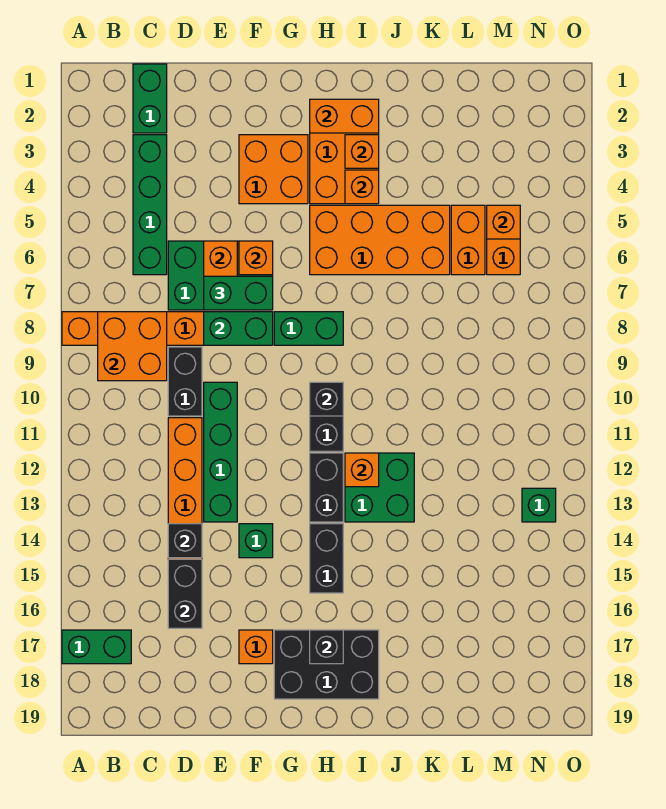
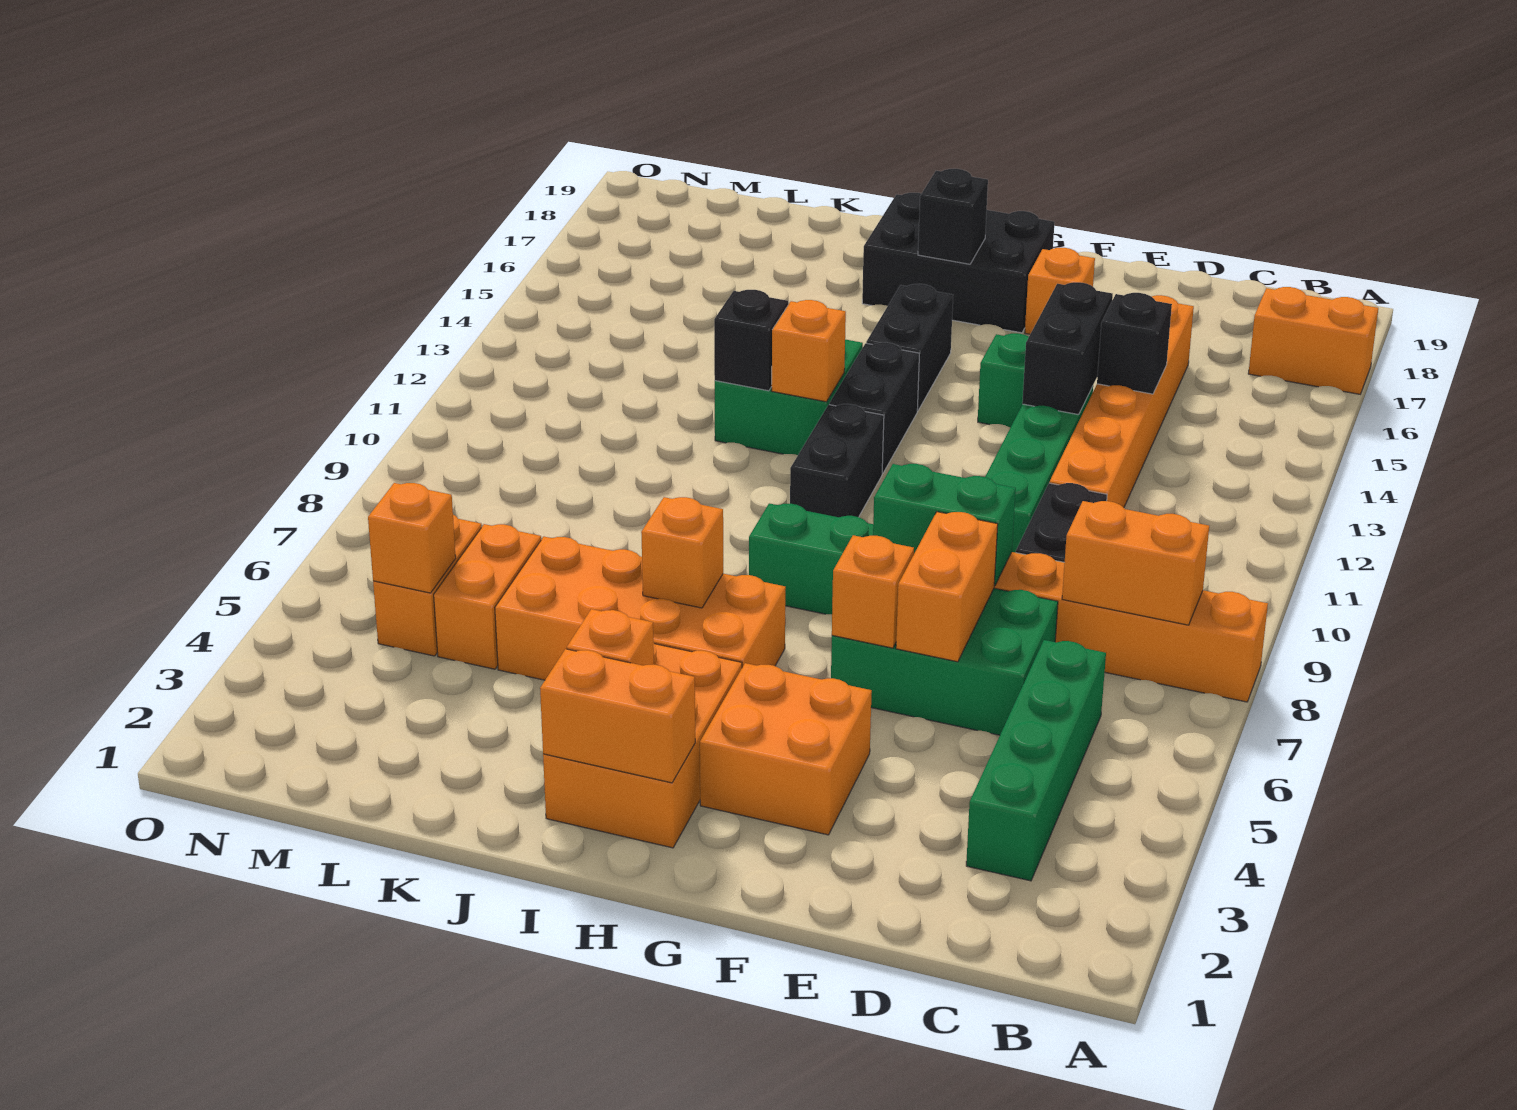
green brick A17:B17 level 1 -> orange brick A17:B17 level 1
orange brick B8:C9 level 2 -> orange brick B8:C8 level 2
green brick C1:C2 level 1 -> none
black brick D15:D16 level 2 -> black brick E13:E14 level 2
green brick E7:F7 level 3 -> none
black brick H10 level 2 -> black brick J12 level 2
orange brick I4 level 2 -> orange brick I6 level 2
green brick N13 level 1 -> none

